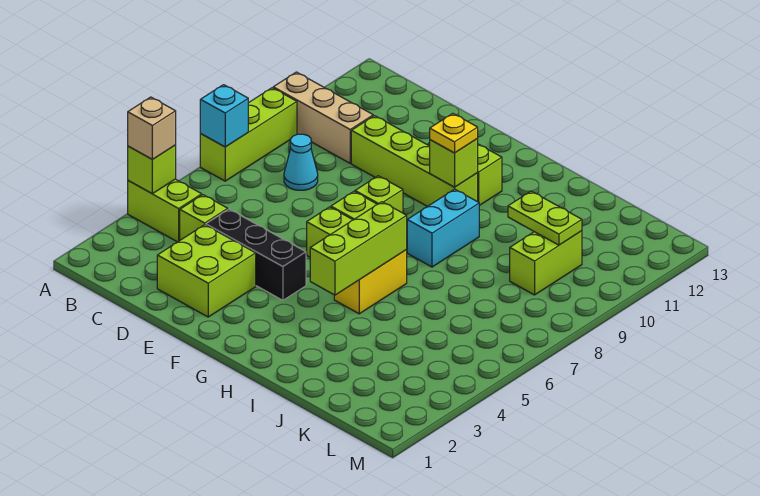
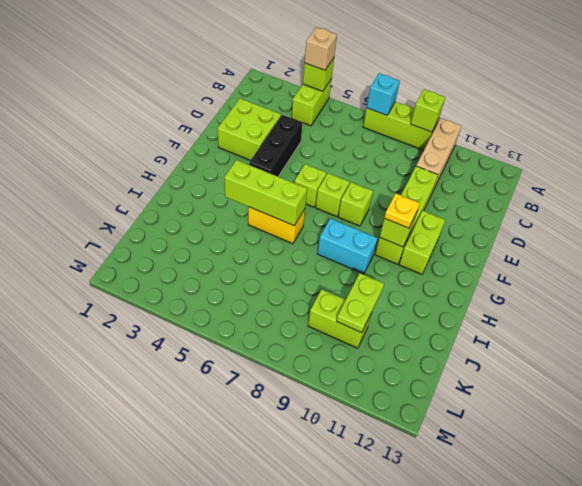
lime brick C4 level 1 -> lime brick A9 level 2
cyan cone C8 level 1 -> none

